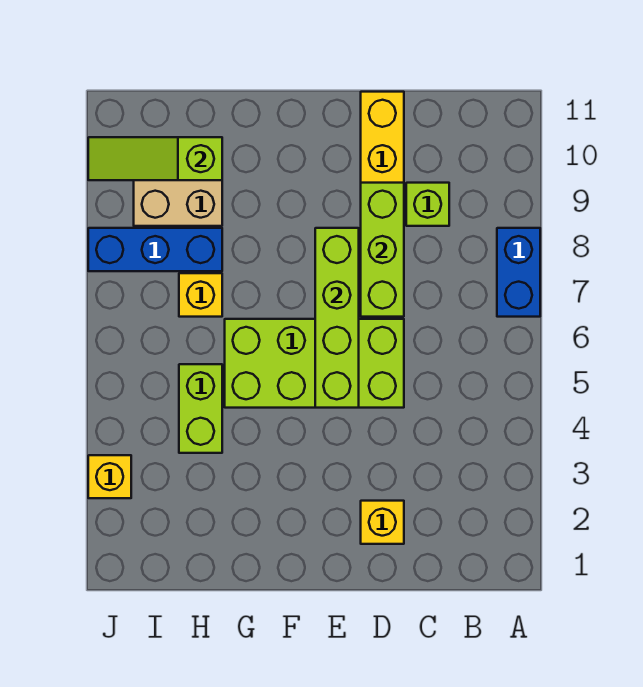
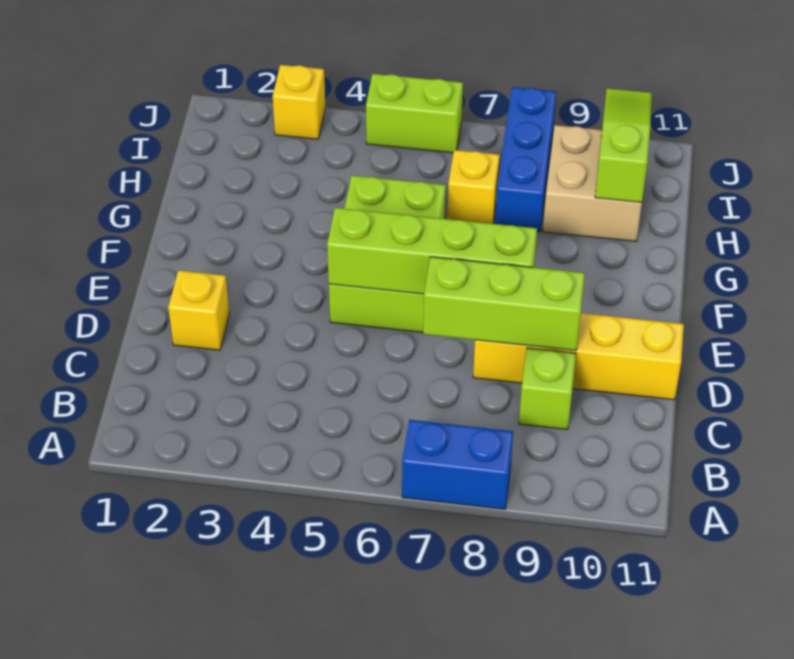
lime brick D5:G6 level 1 -> lime brick E5:G6 level 1
lime brick H4:H5 level 1 -> lime brick J5:J6 level 1

